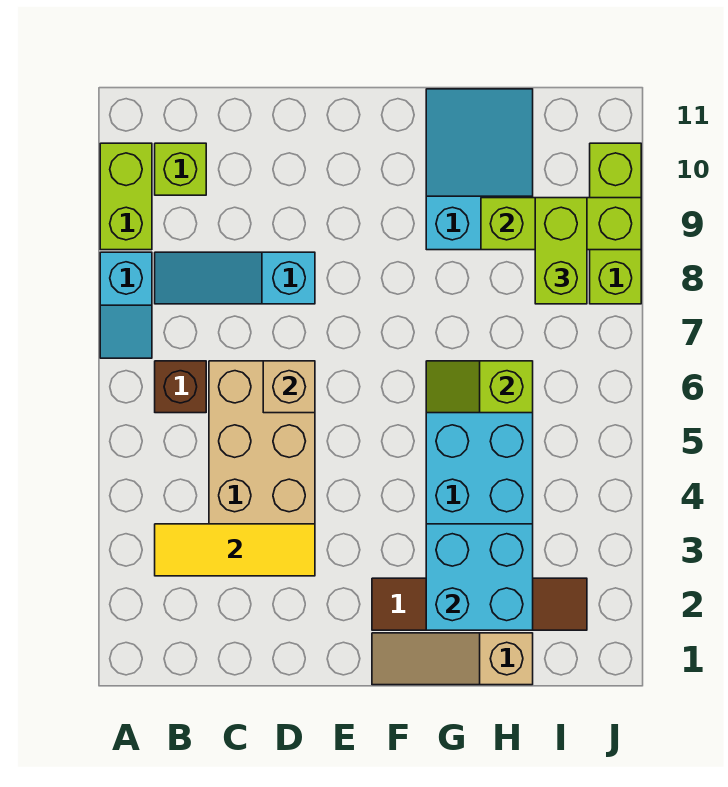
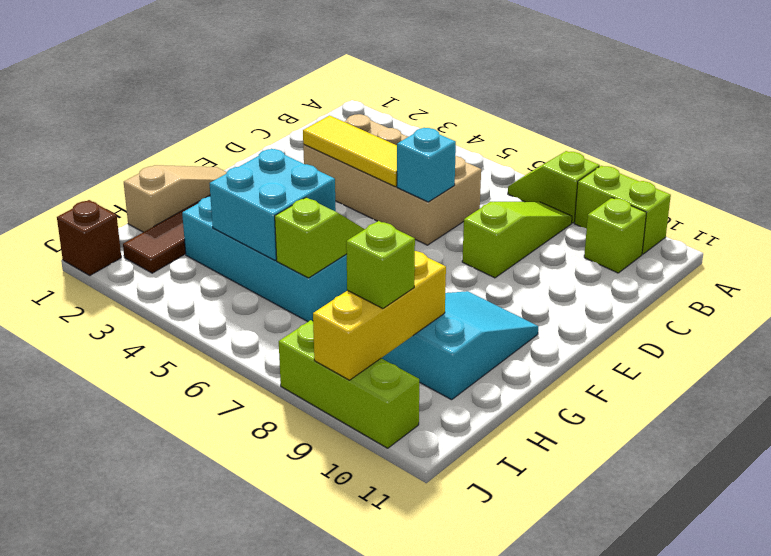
cyan slope A7:A8 level 1 top 8 -> lime slope A7:A8 level 1 top 8
yellow tile B3:D3 level 2 -> yellow tile D3:D5 level 2
brown brick B6 level 1 -> brown brick J1 level 1
cyan slope B8:D8 level 1 top D -> lime slope B8:D8 level 1 top D
tan brick D6 level 2 -> cyan brick D6 level 2
cyan brick G2:H3 level 2 -> cyan brick G4:H5 level 2
cyan slope G9:H11 level 1 top 9 -> cyan slope F9:H10 level 1 top H
lime brick H9:J9 level 2 -> yellow brick H9:J9 level 2
lime brick I8:I9 level 3 -> lime brick I9 level 3

